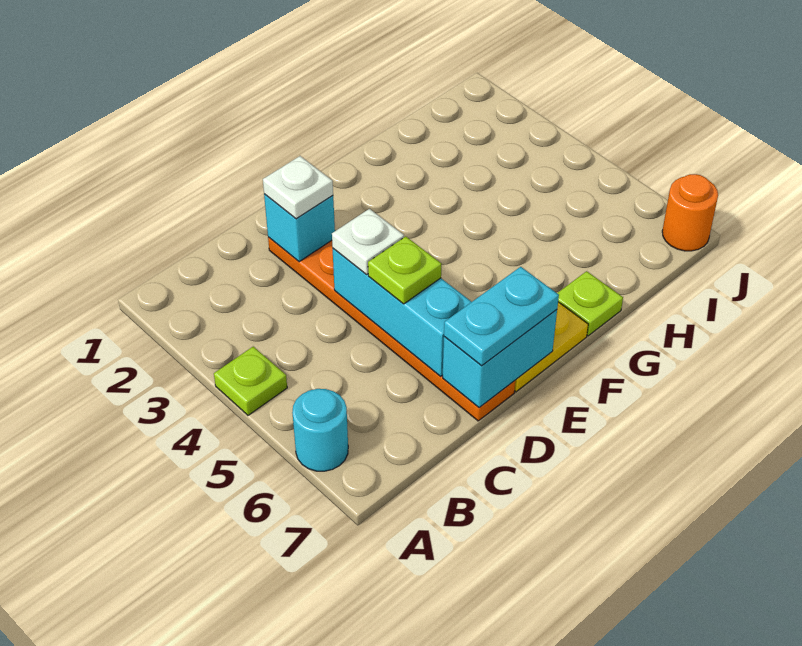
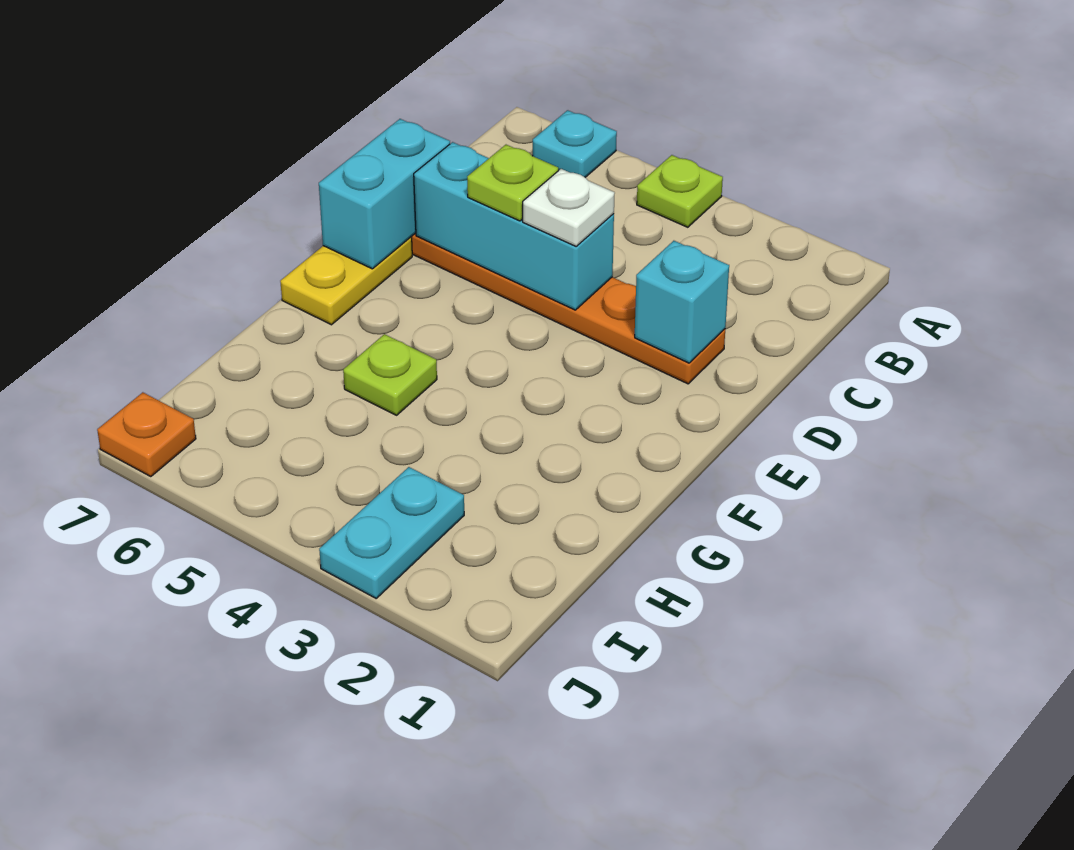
cyan round brick A6 level 1 -> cyan plate A6 level 1
white plate D2 level 3 -> none
cyan plate D7:E7 level 3 -> cyan plate I3:J3 level 1
lime plate G7 level 1 -> lime plate G5 level 1
orange round brick J7 level 1 -> orange plate J7 level 1

